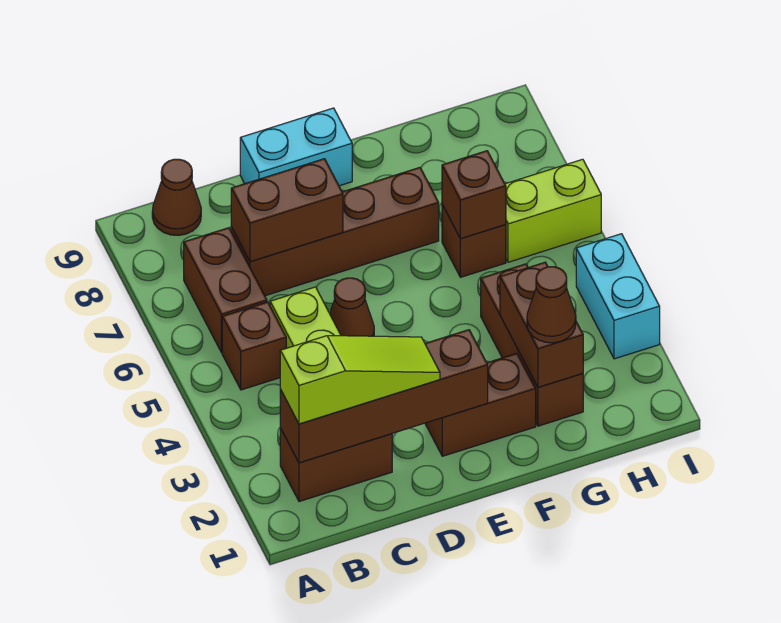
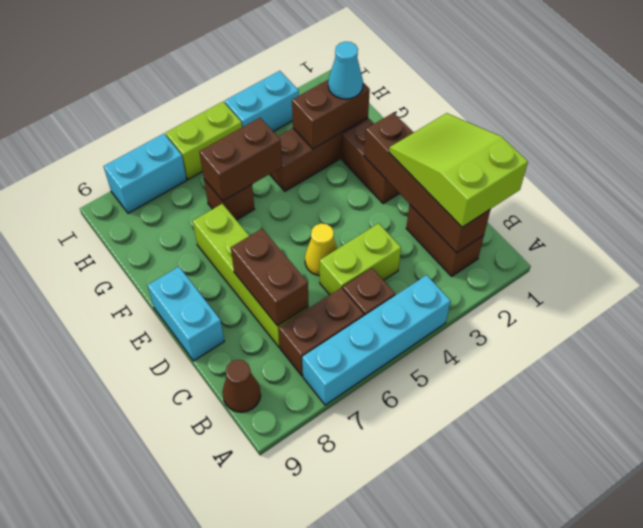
none -> cyan brick A4:A7 level 1
lime slope B2:D2 level 3 top B -> lime slope B1:D2 level 3 top B
brown brick C7:F7 level 1 -> lime brick C7:F7 level 1
brown cone D5 level 1 -> yellow cone D5 level 1
brown cone G2 level 3 -> cyan cone G2 level 3
brown brick G6 level 2 -> brown brick G5:G6 level 2
lime brick H6:I6 level 1 -> lime brick I5:I6 level 1
none -> cyan brick I7:I8 level 1

